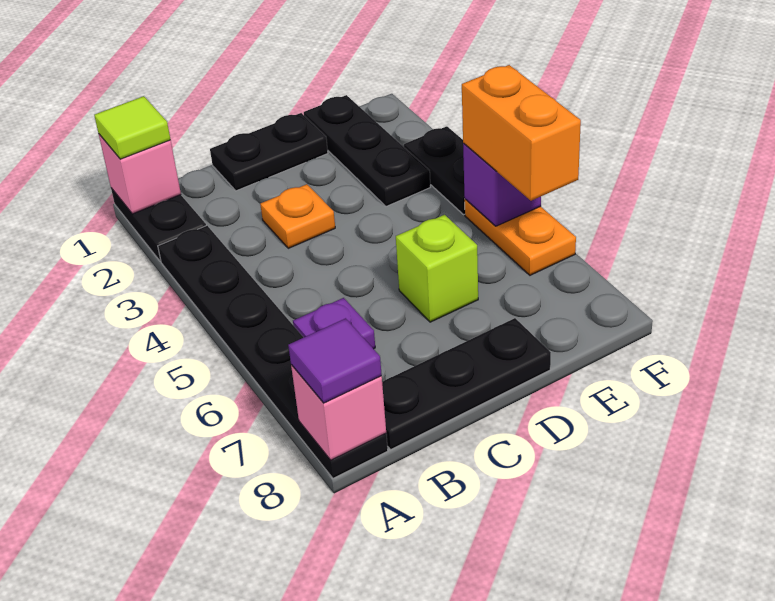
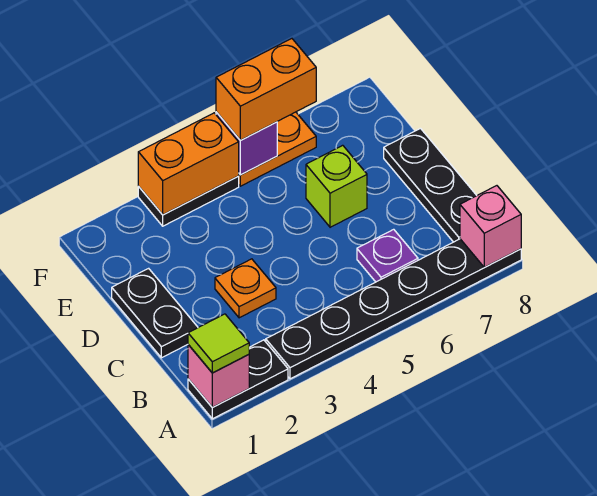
purple tile A8 level 3 -> none
black plate E1:E3 level 1 -> none
none -> orange brick F3:F4 level 2

